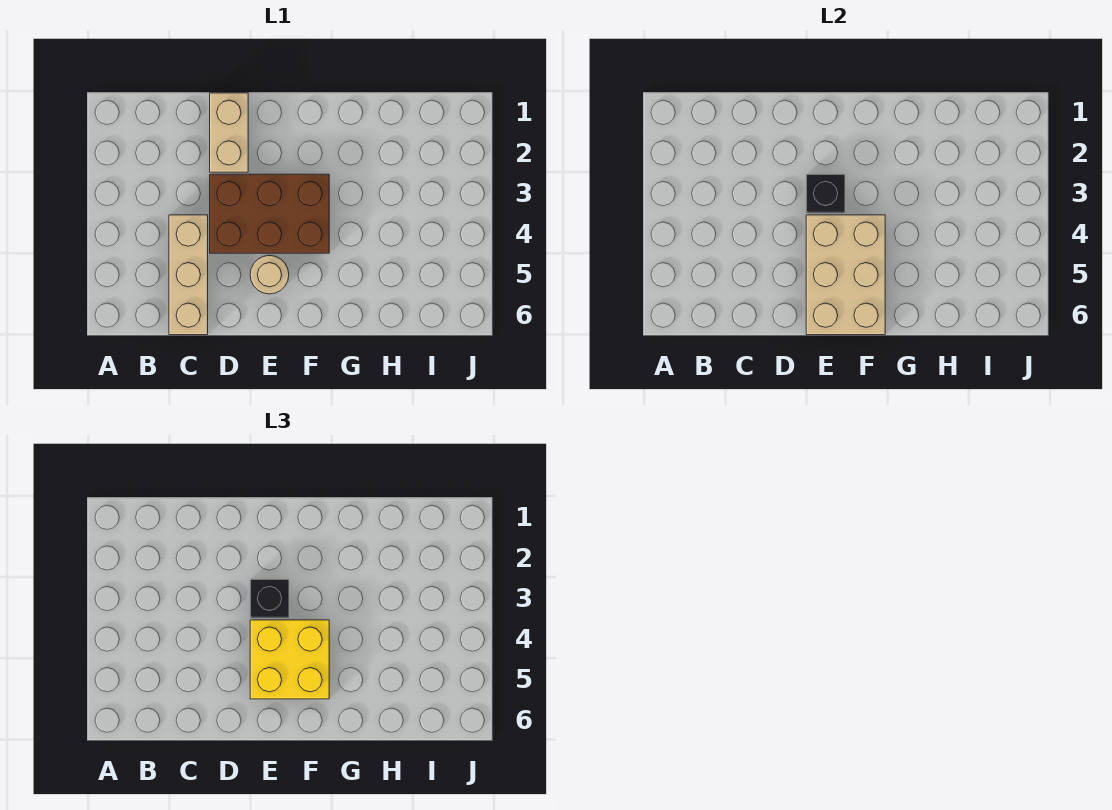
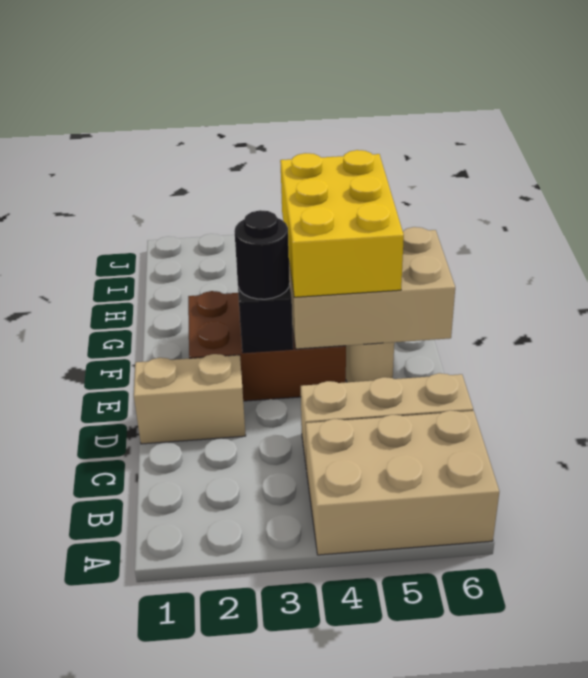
none -> tan brick A4:B6 level 1
brown brick D3:F4 level 1 -> brown brick E2:F4 level 1
black brick E3 level 3 -> black round brick E3 level 3
yellow brick E4:F5 level 3 -> yellow brick E4:G5 level 3

